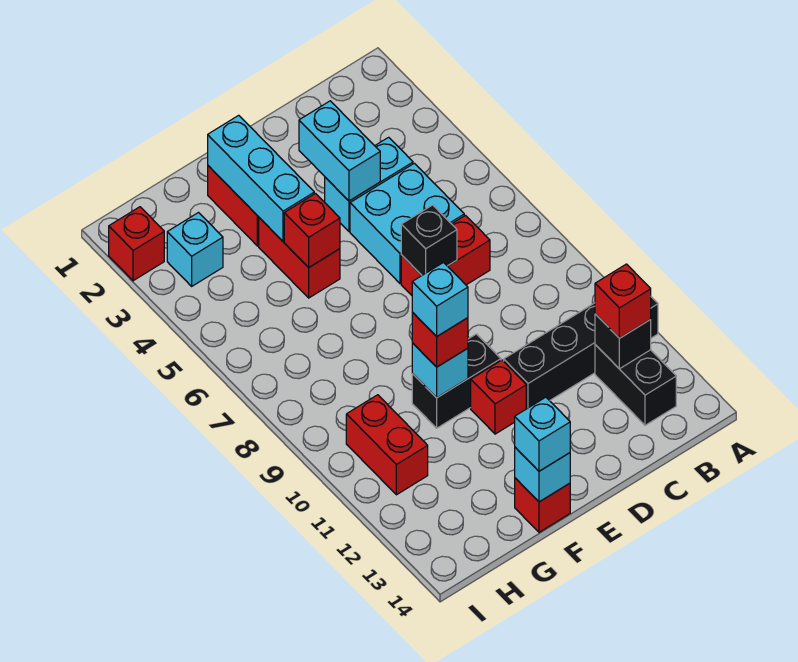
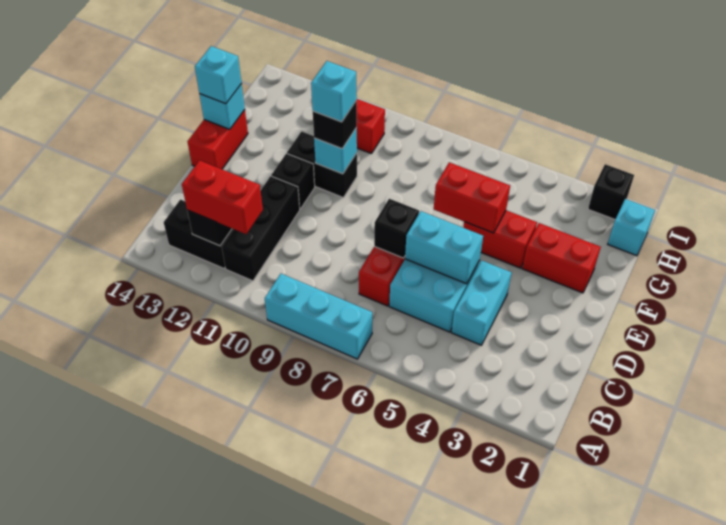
black brick A11:D11 level 1 -> black brick B11:D11 level 1
red brick B12 level 3 -> red brick B11:B12 level 3
cyan brick D3:D4 level 2 -> cyan brick D5:D6 level 2
black brick E10:F10 level 1 -> black brick F10:F11 level 1
red brick E11 level 1 -> black brick E11 level 1
cyan brick F2:F4 level 2 -> cyan brick A7:A9 level 1
red brick F5 level 2 -> red brick F5:F6 level 2
red brick F10 level 3 -> black brick F10 level 3
red brick F14 level 1 -> red brick E14:F14 level 1
cyan brick H3 level 1 -> cyan brick H1 level 1
red brick I2 level 1 -> black brick I2 level 1

